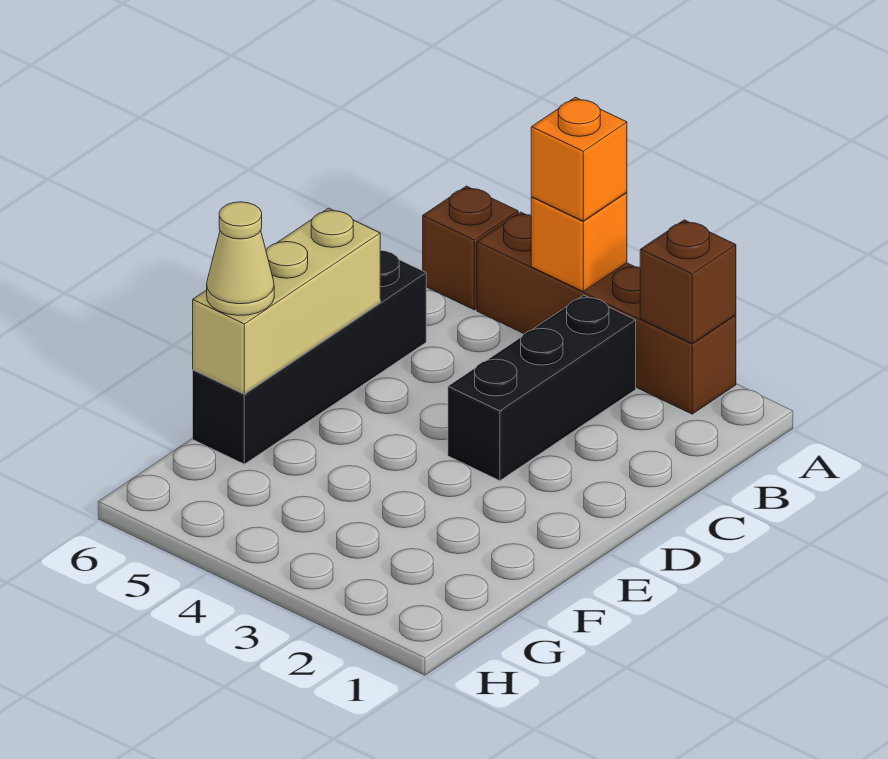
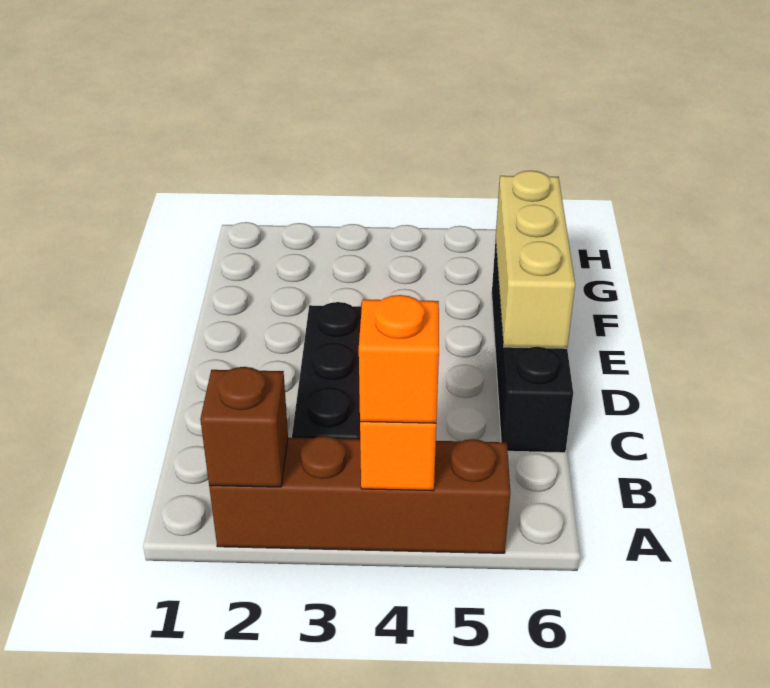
brown brick A6 level 1 -> none
tan cone F6 level 3 -> none

